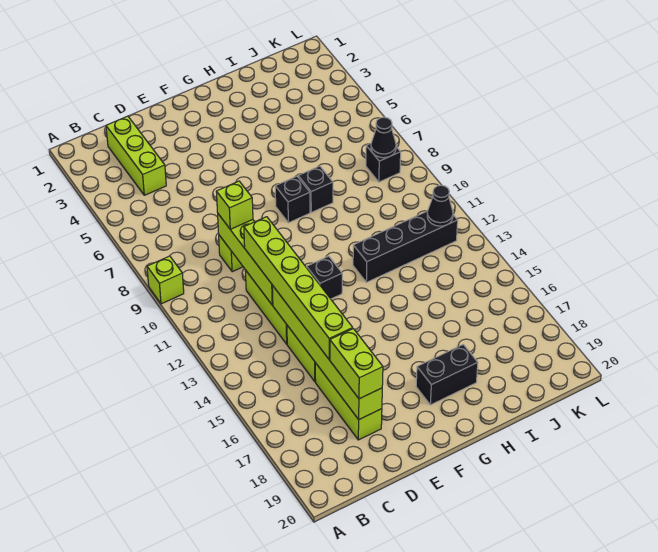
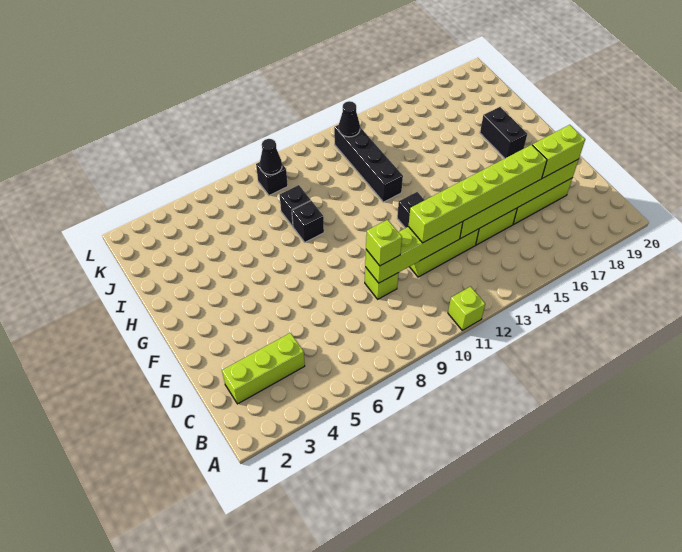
lime brick A9 level 1 -> lime brick A11 level 1
black brick G8 level 1 -> black brick I8 level 1

